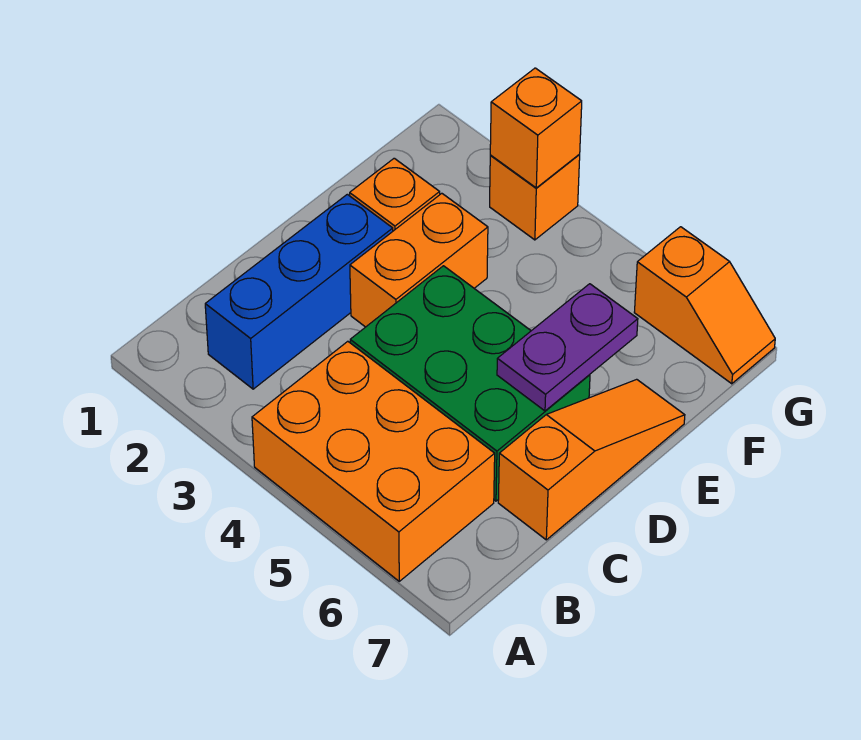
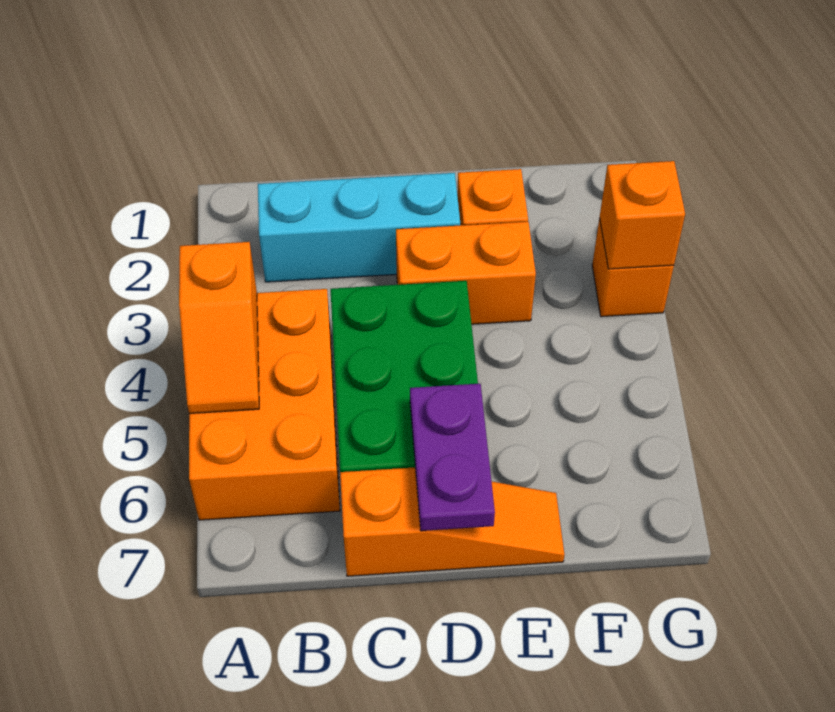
blue brick B2:D2 level 1 -> cyan brick B2:D2 level 1
purple plate D6:E6 level 2 -> purple plate D6:D7 level 2
orange slope G6:G7 level 1 top 6 -> orange slope A4:A5 level 2 top 4

